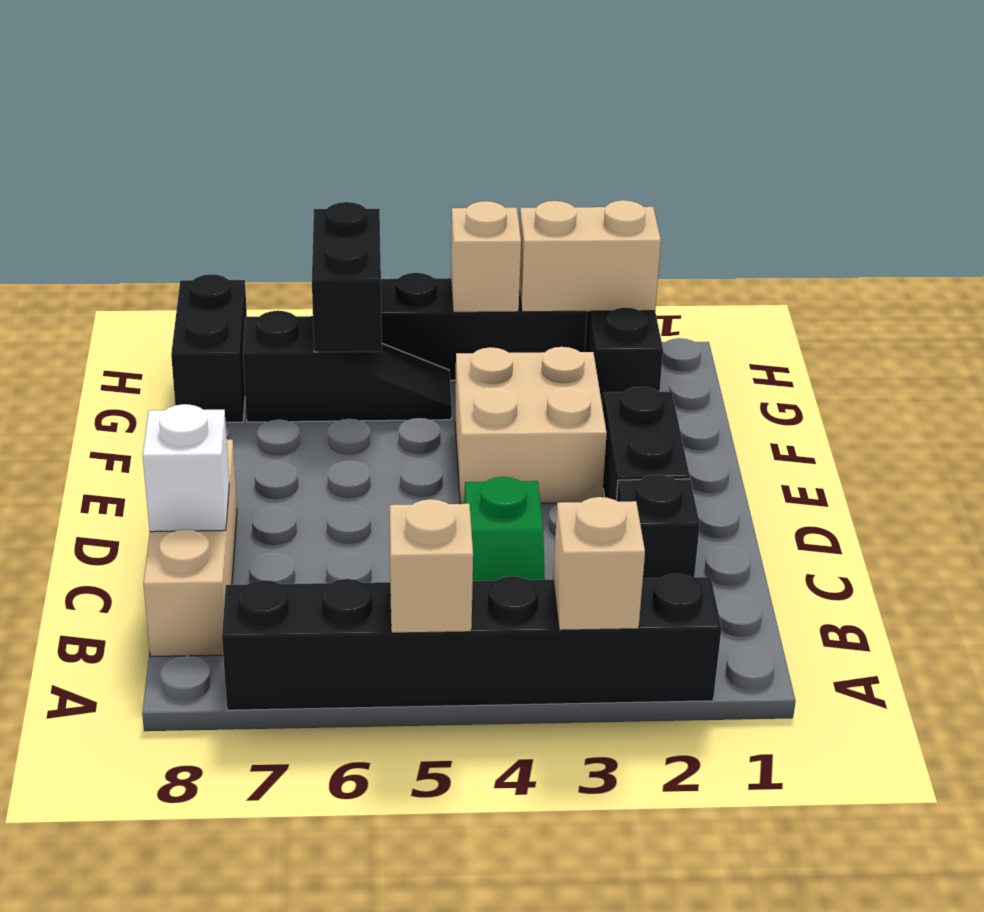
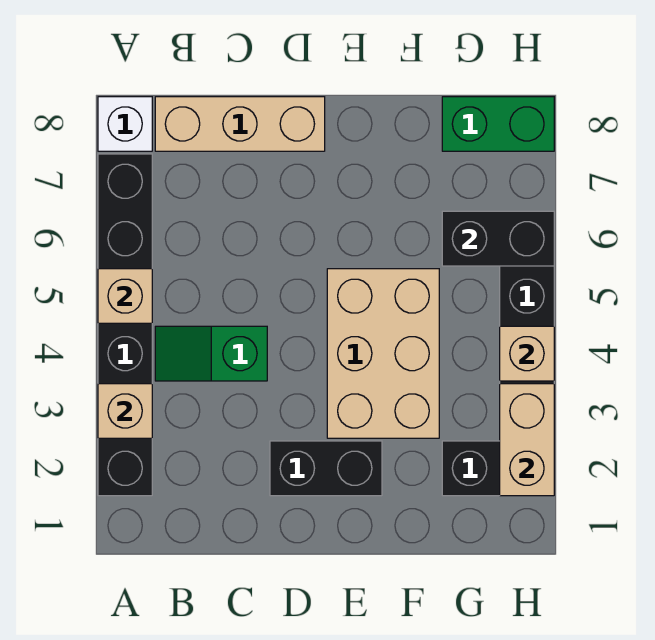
black brick C2 level 1 -> none
white brick C8 level 2 -> white brick A8 level 1
tan brick E3:F4 level 1 -> tan brick E3:F5 level 1
black slope G5:G7 level 1 top 7 -> none
black brick G8:H8 level 1 -> green brick G8:H8 level 1

